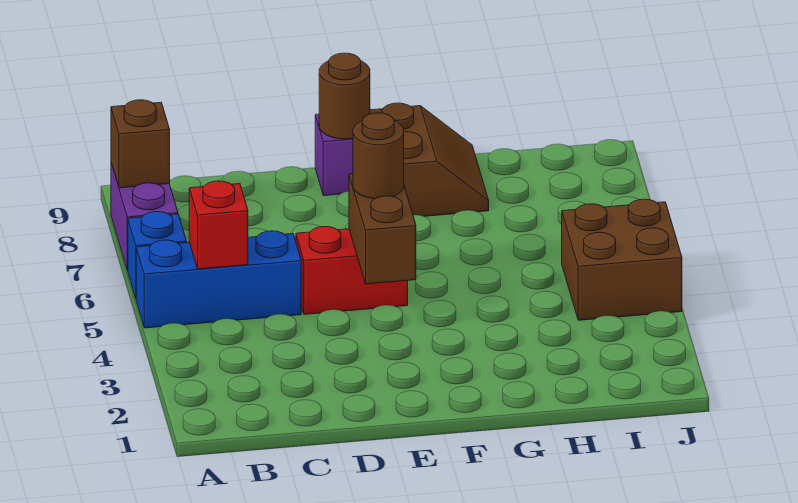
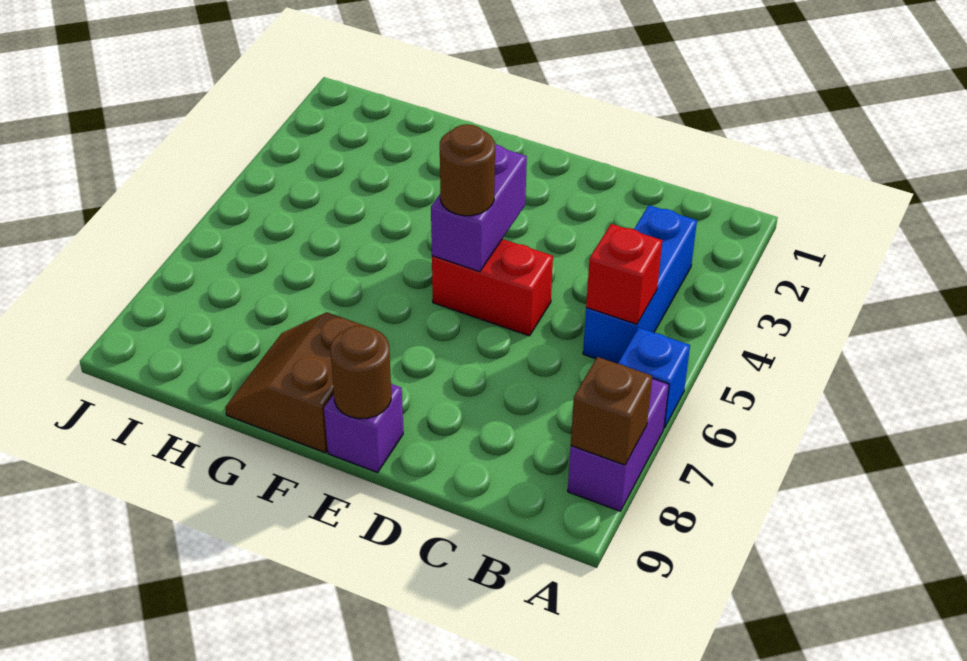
blue brick A5:C5 level 1 -> blue brick B3:B5 level 1
brown brick E4:E5 level 2 -> purple brick E4:E5 level 2
brown brick I4:J5 level 1 -> none

